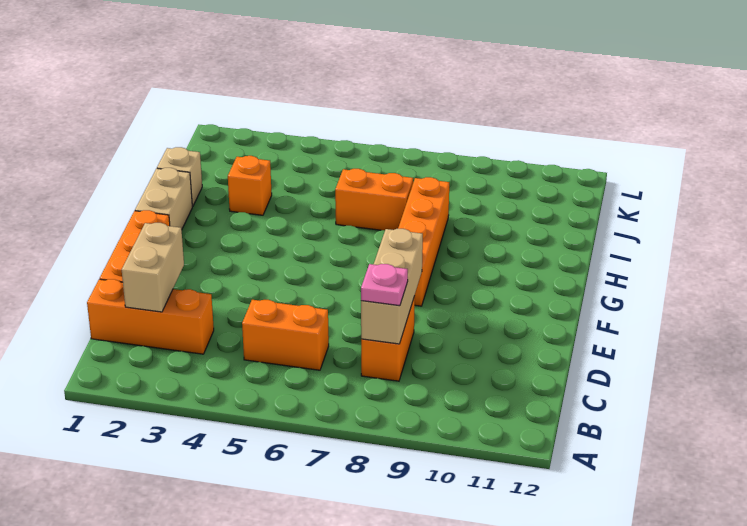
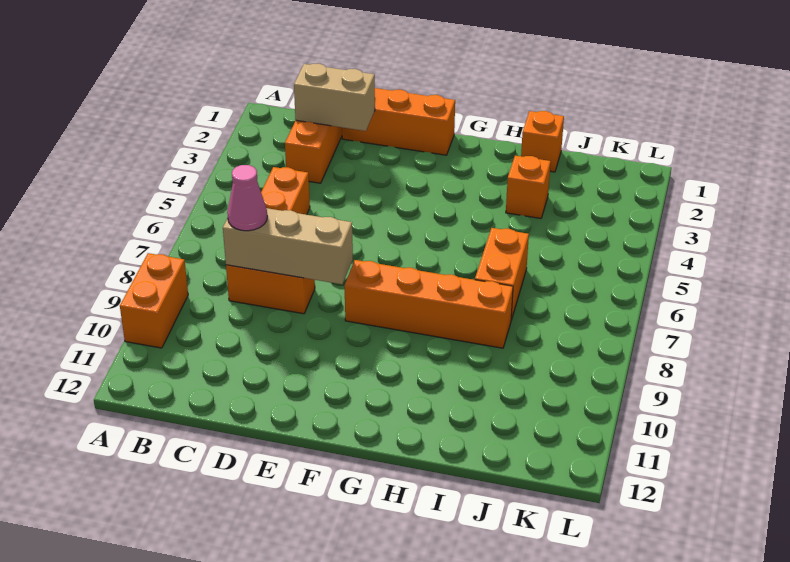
none -> orange brick A9:A10 level 1
pink plate C8 level 3 -> pink cone C8 level 3
tan brick G1:H1 level 1 -> none
tan brick I1 level 1 -> orange brick I1 level 1

